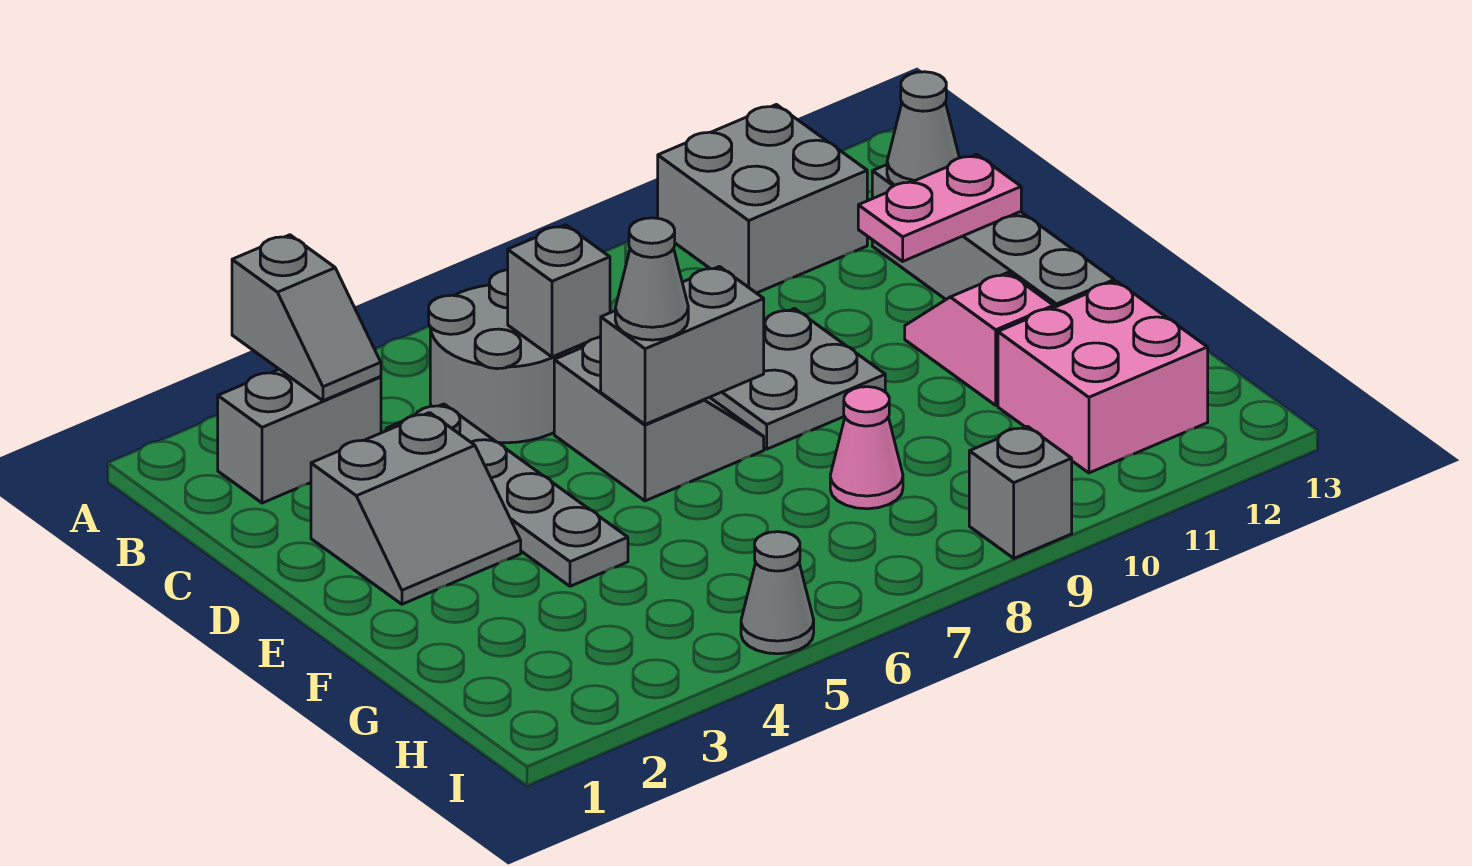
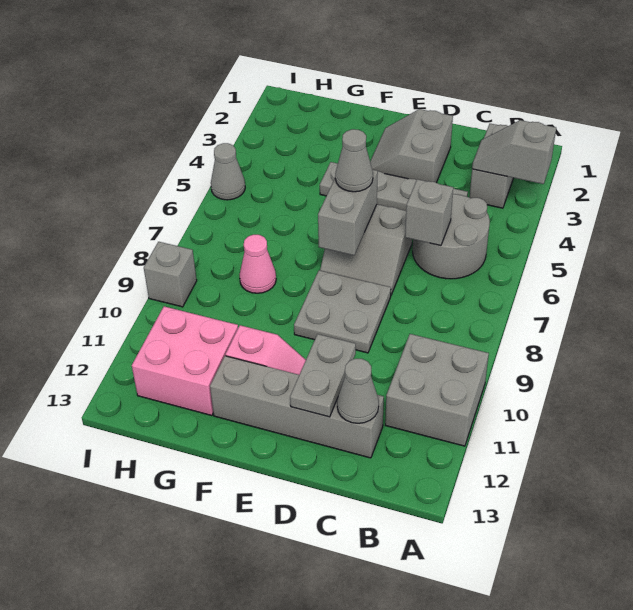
pink plate D11:D12 level 2 -> grey plate D11:D12 level 2

